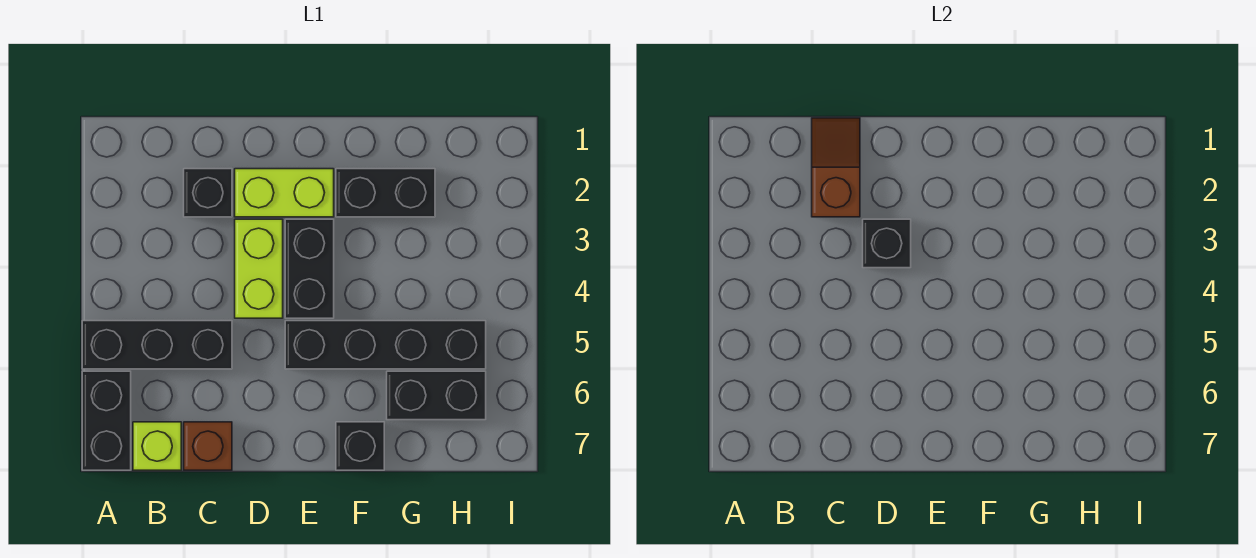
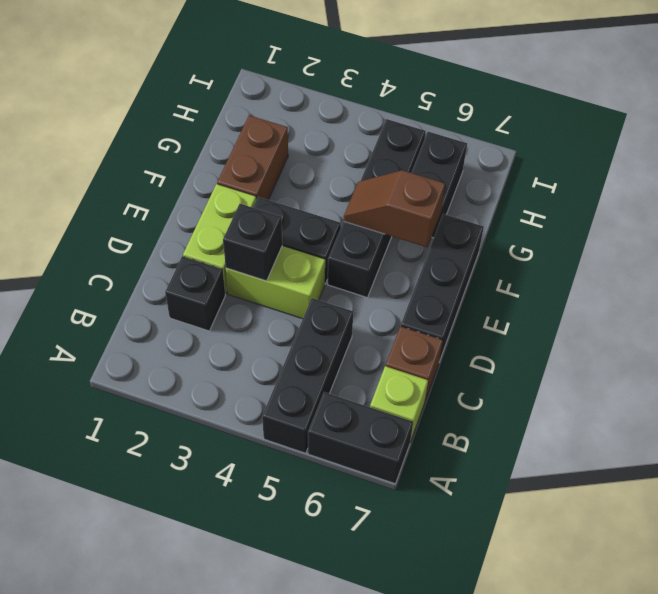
brown slope C1:C2 level 2 top 2 -> brown slope F5:F6 level 2 top 6
black brick F2:G2 level 1 -> brown brick F2:G2 level 1
black brick F7 level 1 -> black brick D7:F7 level 1

